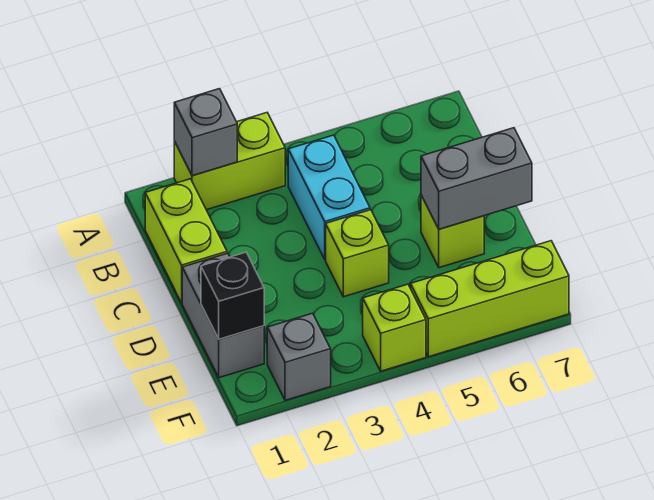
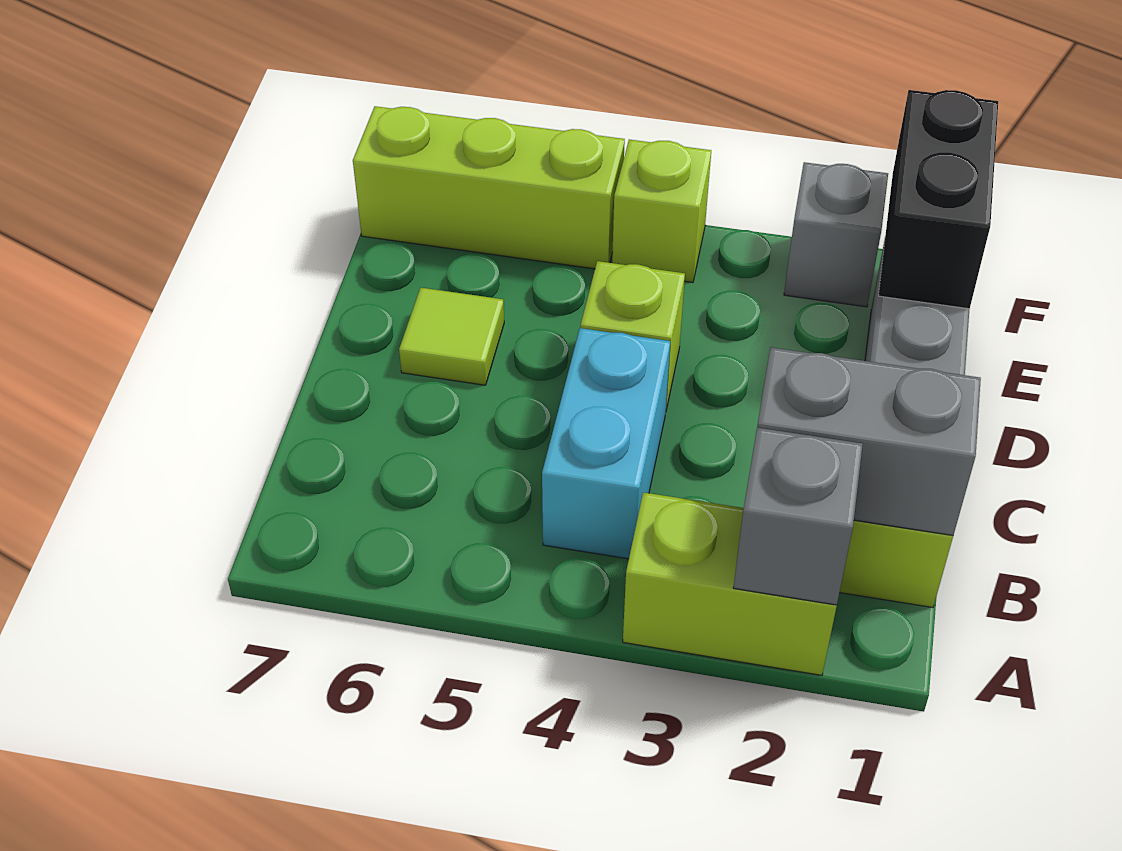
lime brick D6 level 1 -> lime tile D6 level 1
grey brick D6:D7 level 2 -> grey brick B1:B2 level 2
black brick E1 level 2 -> black brick E1:F1 level 2

